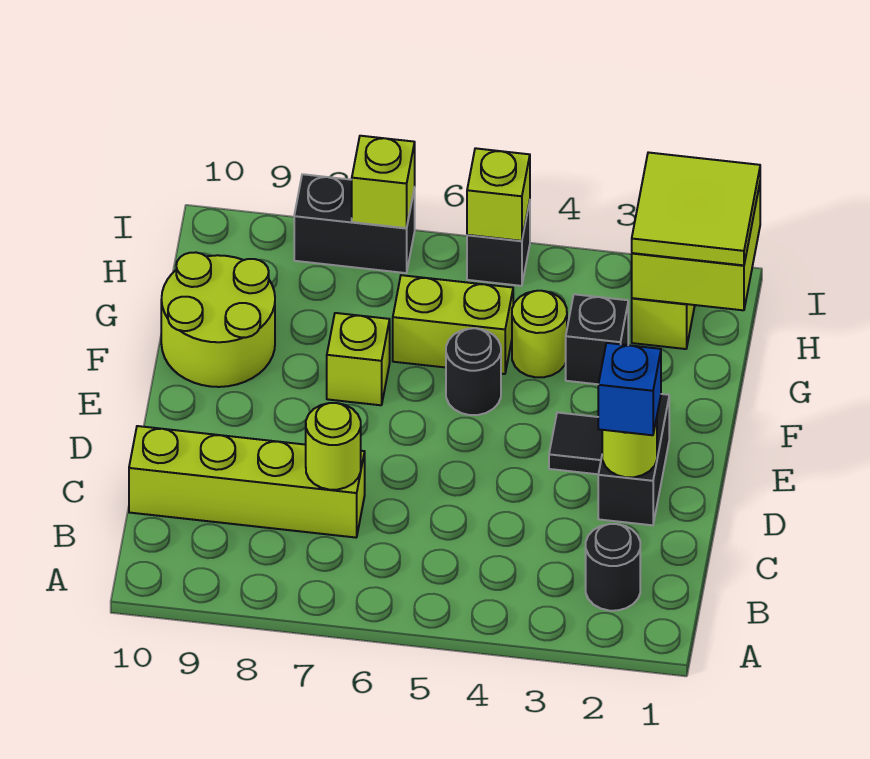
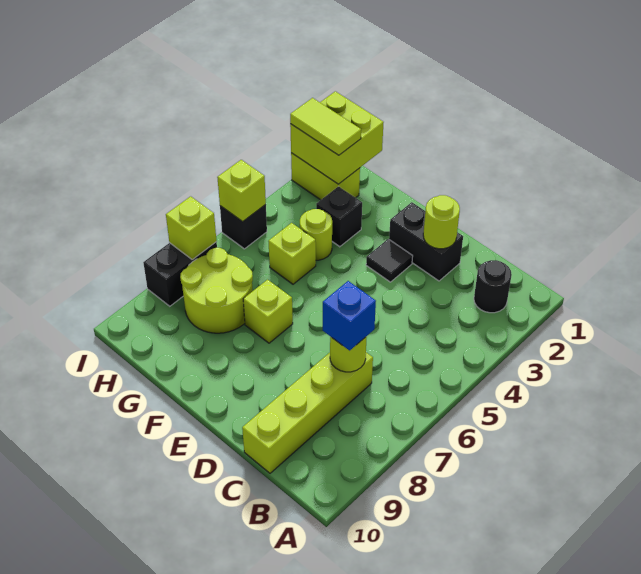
blue brick D2 level 3 -> blue brick C7 level 3
black round brick F5 level 1 -> none
lime round brick F9:G10 level 1 -> lime round brick G7:H8 level 1
lime brick G5:G6 level 1 -> lime brick G5 level 1
lime tile H1:I2 level 3 -> lime tile H2:I2 level 3

